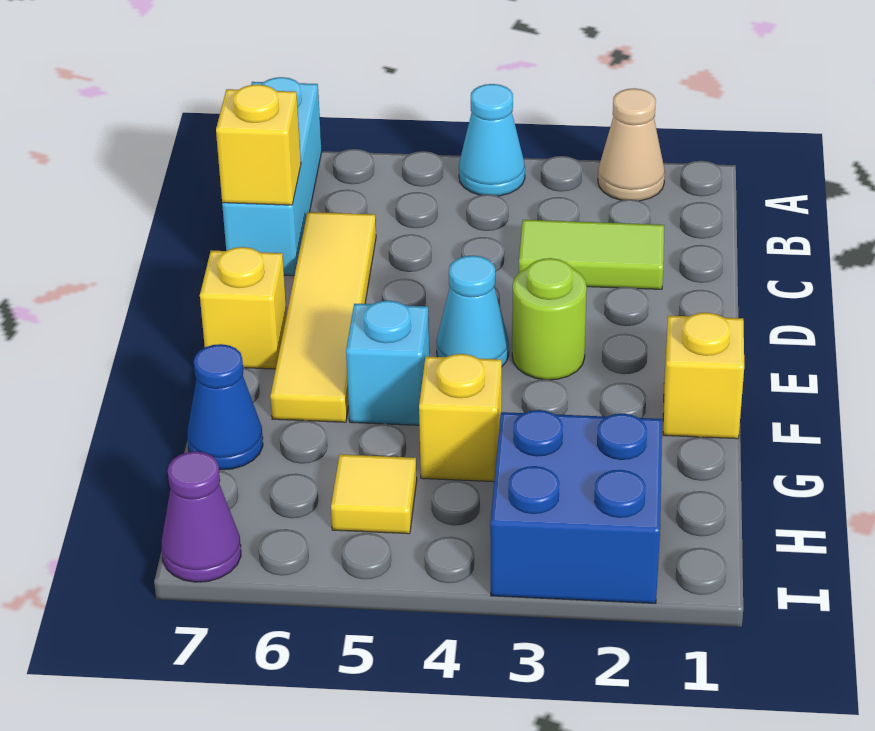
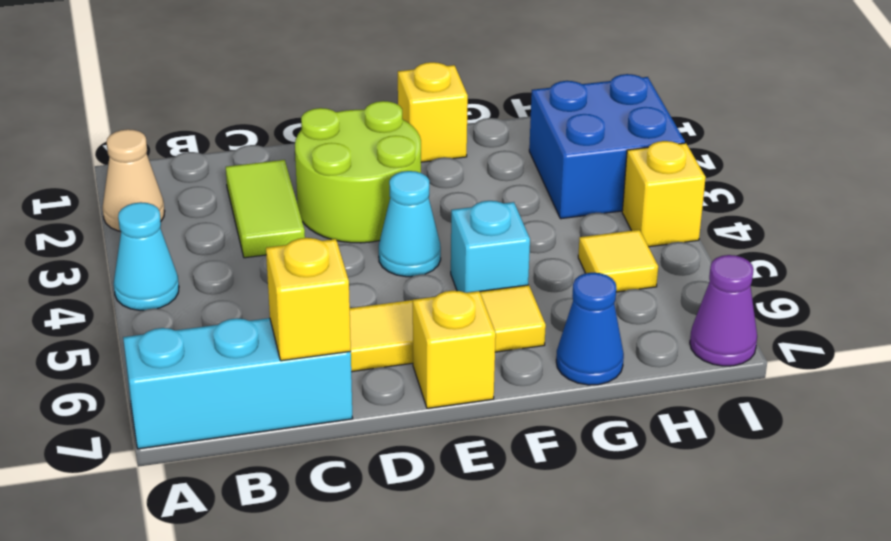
lime round brick E3 level 1 -> lime round brick D2:E3 level 1
yellow brick G4 level 1 -> yellow brick I4 level 1

